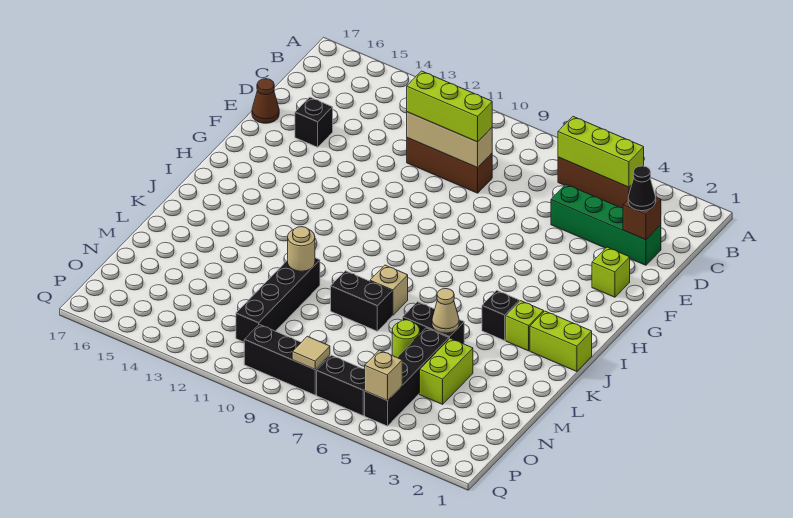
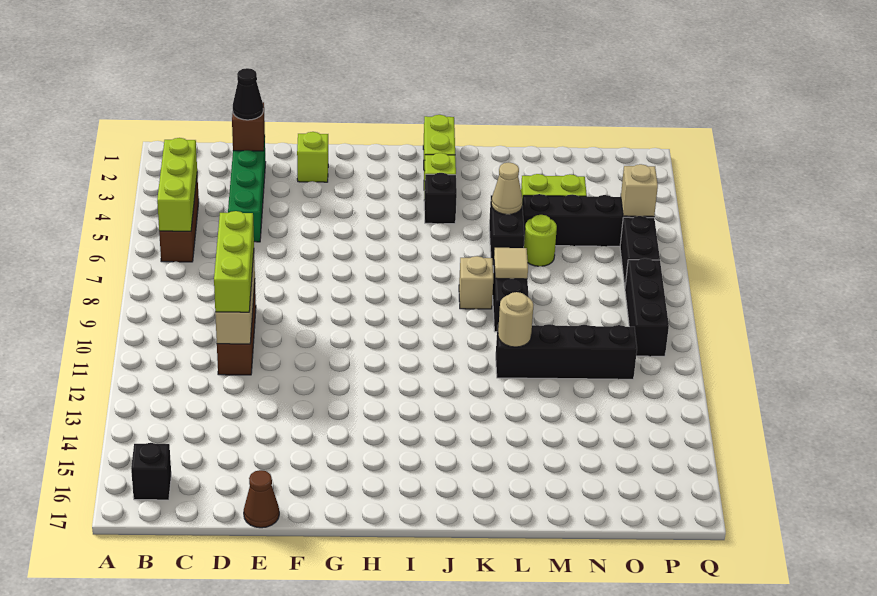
black brick E15 level 1 -> black brick B16 level 1
tan tile P8 level 2 -> tan tile L8 level 2

